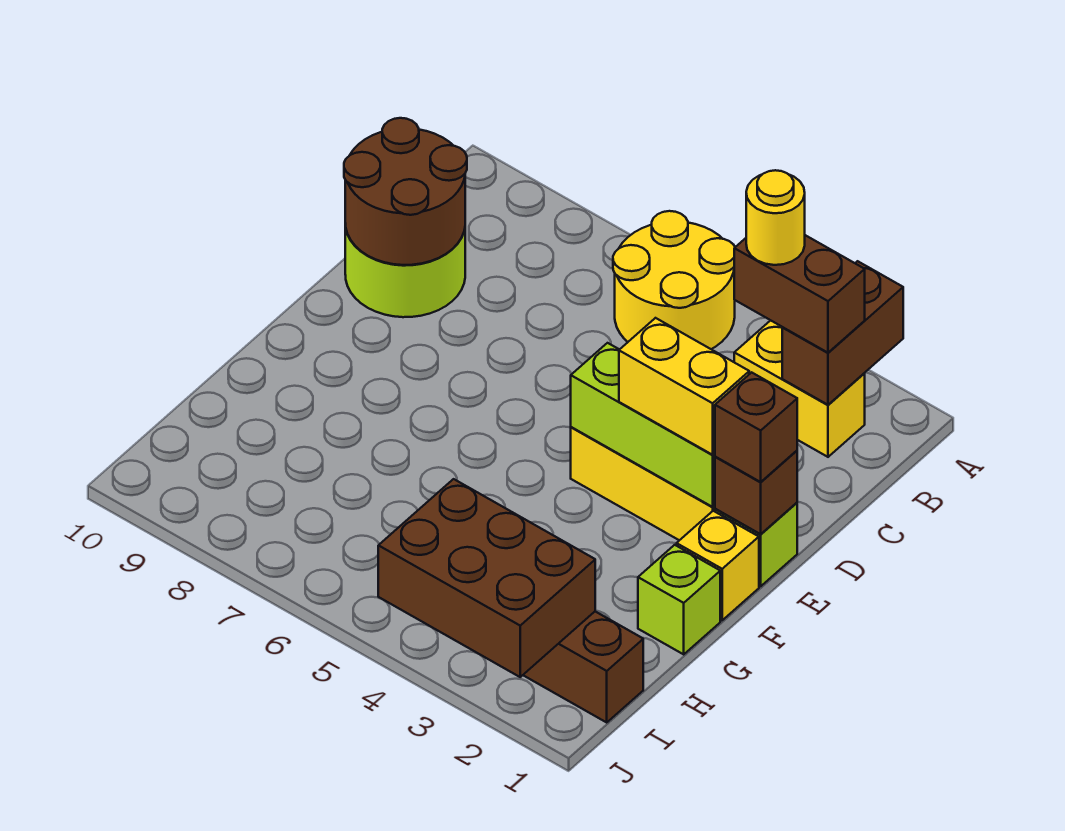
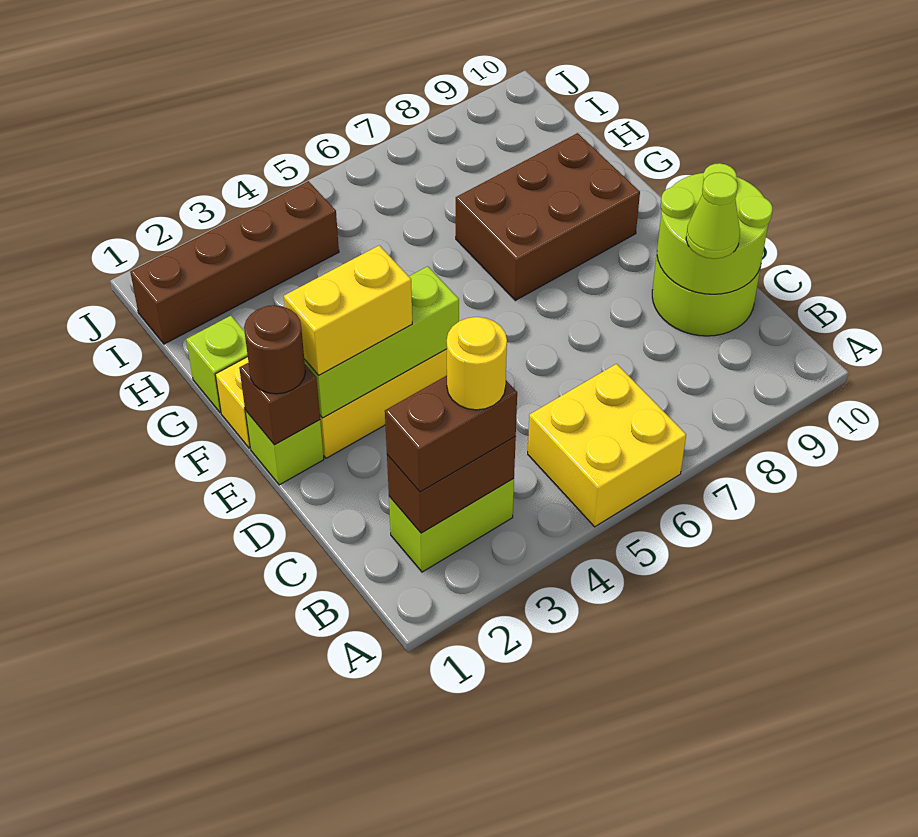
brown brick A2:B2 level 2 -> brown brick B2:B3 level 2
yellow round brick A5:B6 level 1 -> yellow brick A5:B6 level 1
yellow brick B2:B3 level 1 -> lime brick B2:B3 level 1
brown round brick C9:D10 level 2 -> lime round brick C9:D10 level 2
none -> lime cone C9 level 3
brown brick E1 level 3 -> brown round brick E1 level 3
brown brick I2:J4 level 2 -> brown brick F7:G9 level 1

